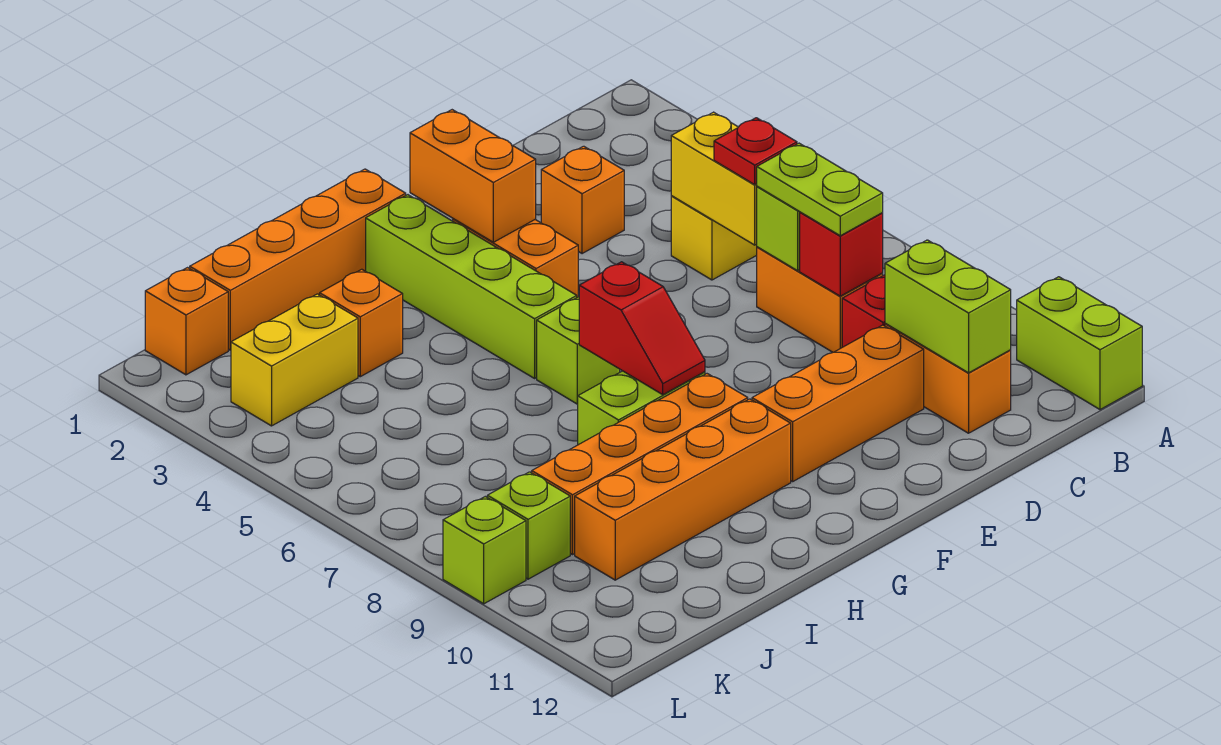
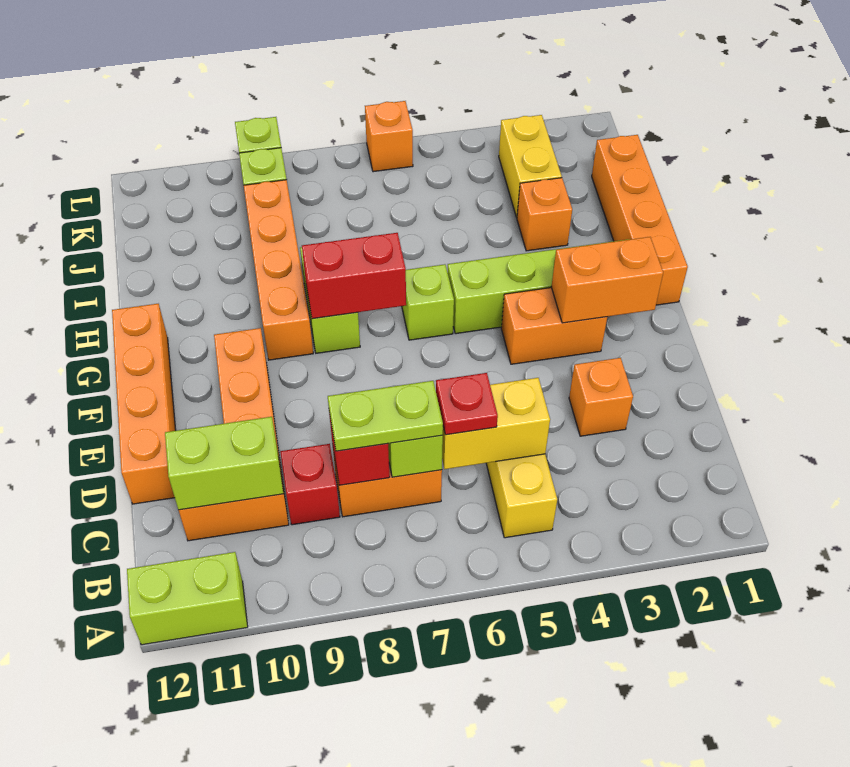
red slope G7:G8 level 2 top 7 -> red brick G7:G8 level 2
orange brick G10:J10 level 1 -> orange brick D12:G12 level 1
orange brick K1 level 1 -> orange brick L6 level 1

